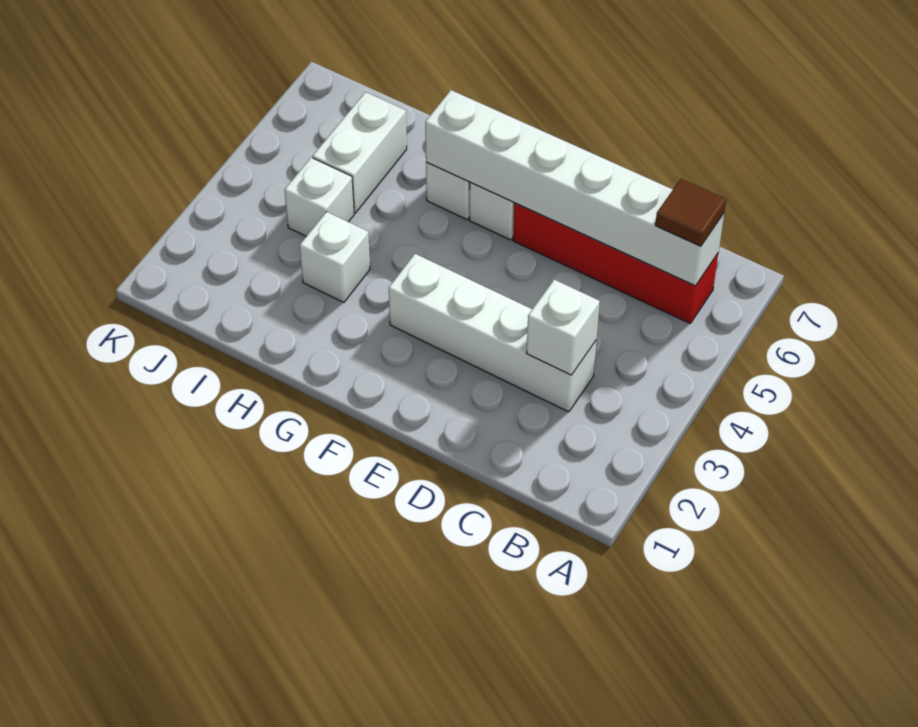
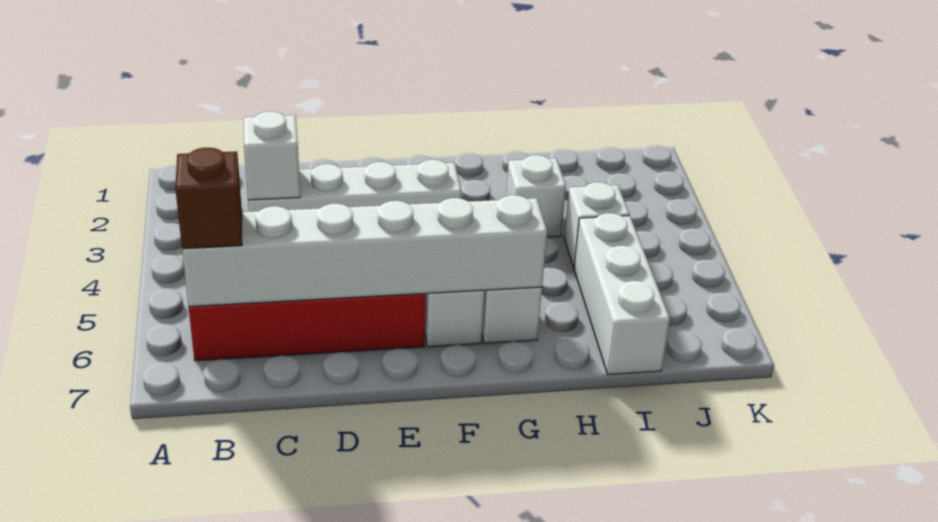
brown tile B6 level 3 -> brown brick B6 level 3
white brick I5:I6 level 1 -> white brick I5:I7 level 1

